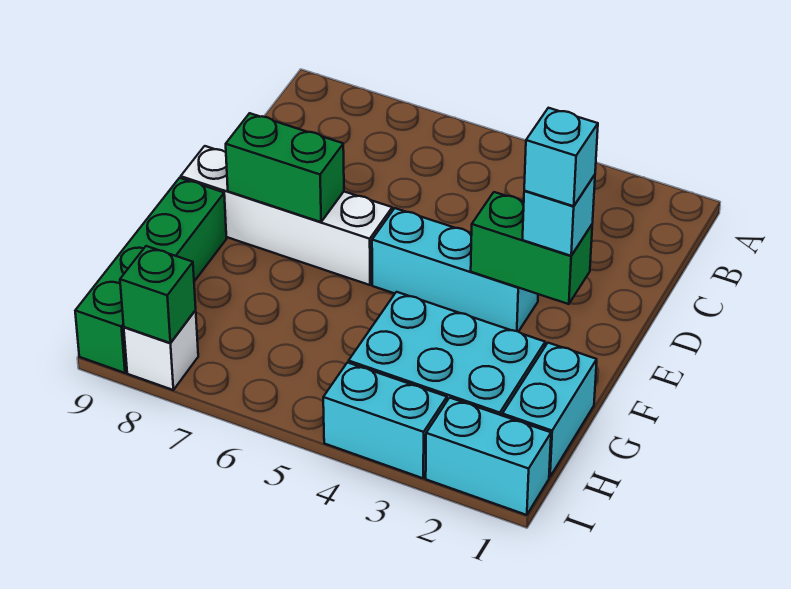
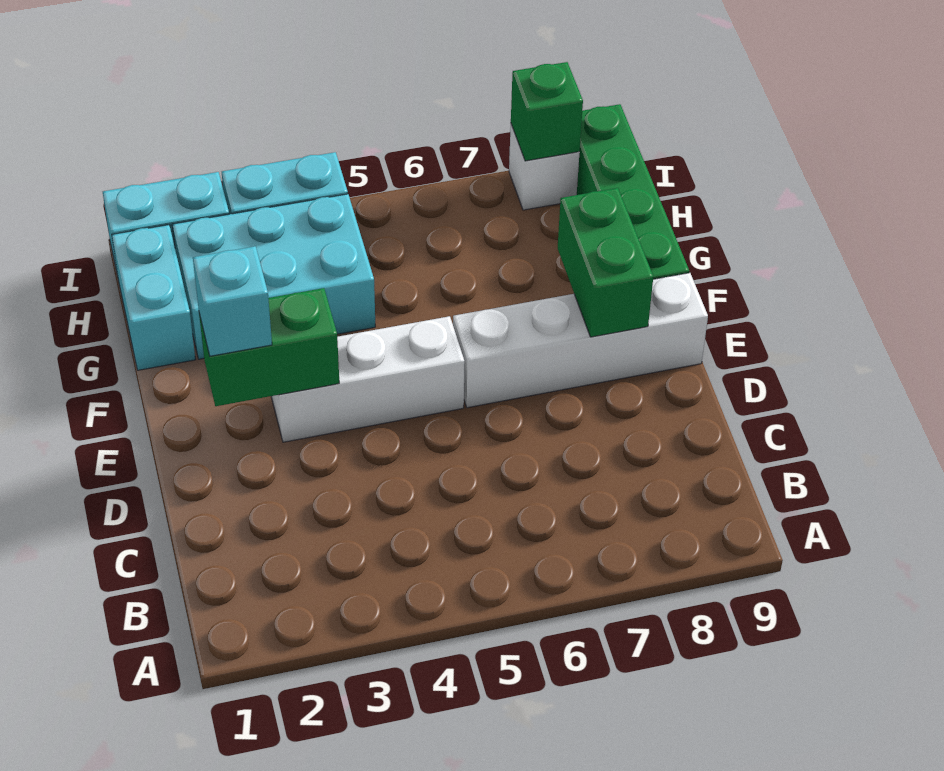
cyan brick E2 level 4 -> none
cyan brick E3:E5 level 1 -> white brick E3:E5 level 1
green brick E7:E8 level 2 -> green brick E8:F8 level 2

